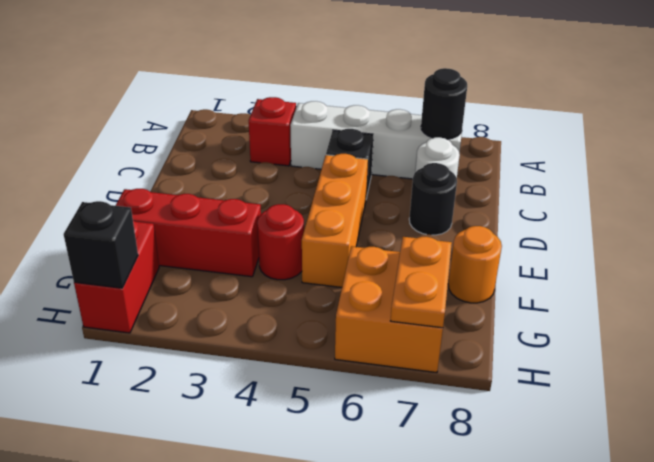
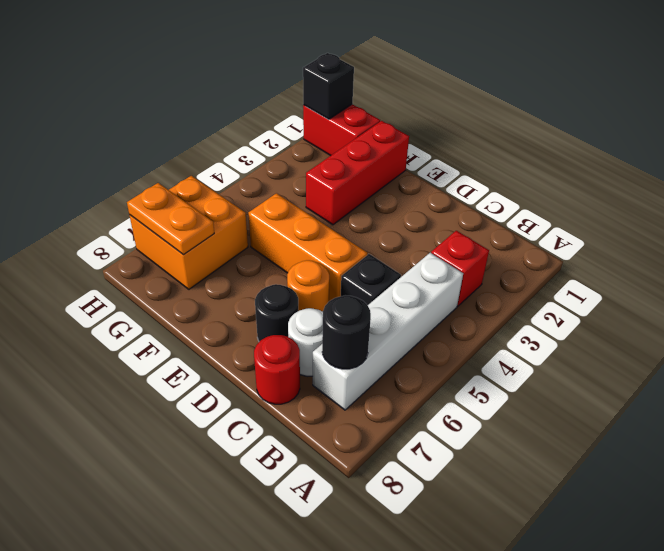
red round brick F4 level 1 -> red round brick C8 level 1
orange round brick F8 level 1 -> orange round brick D6 level 1

